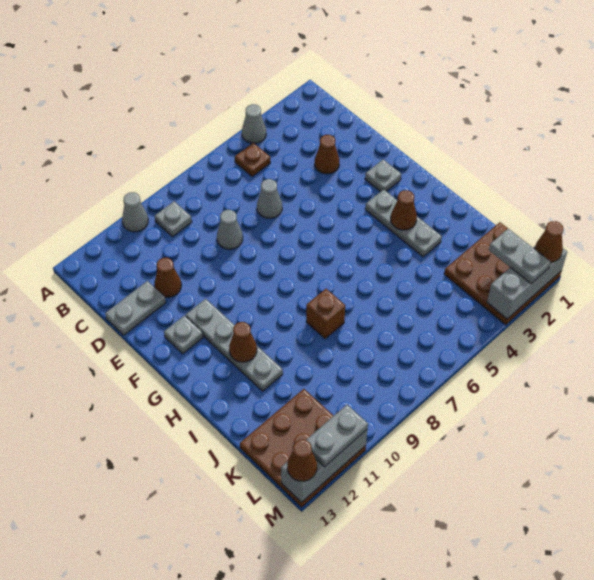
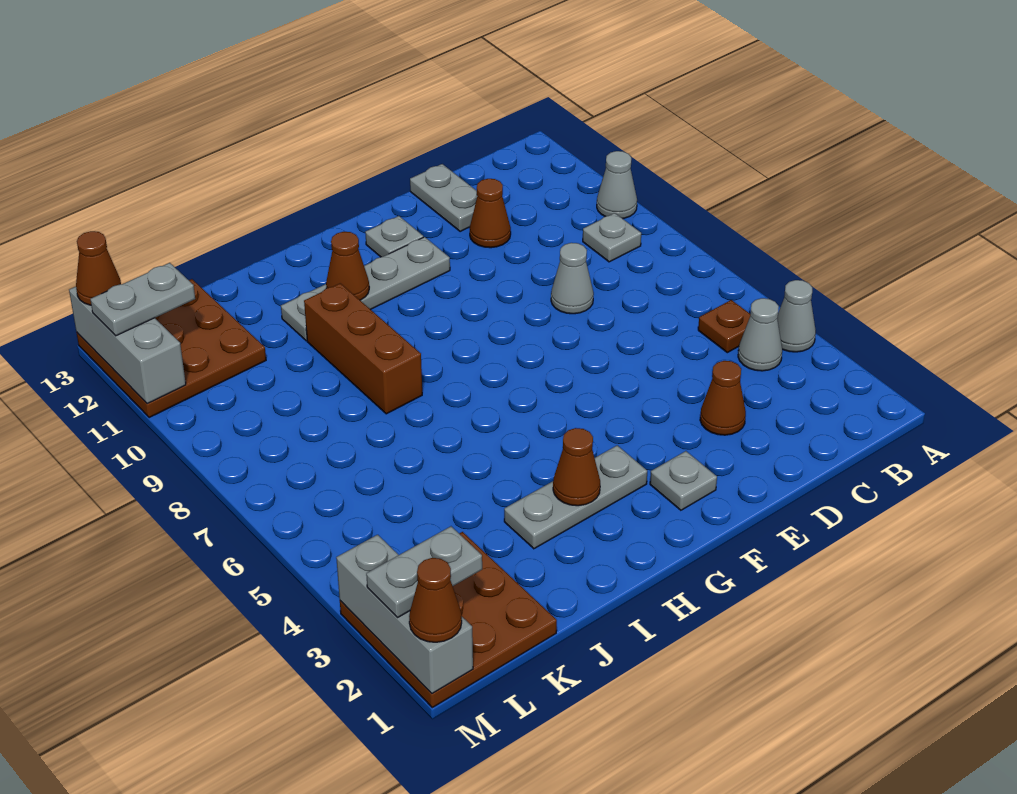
grey cone D6 level 1 -> grey cone B4 level 1
brown brick I8 level 1 -> brown brick I8:I10 level 1
grey plate M11:M12 level 3 -> grey plate L12:M12 level 3

